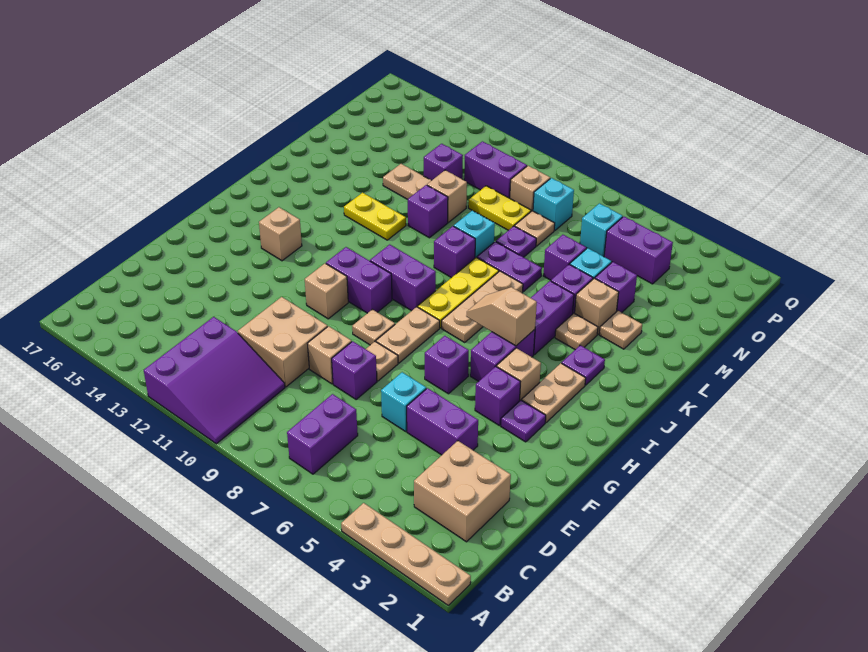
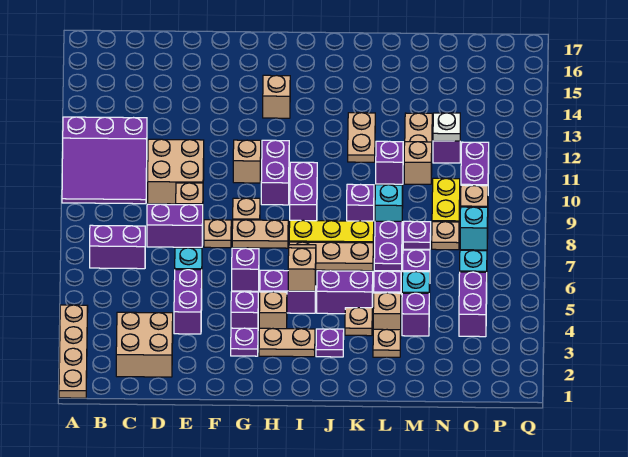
purple brick E8 level 1 -> purple brick D8:E8 level 1
yellow plate K12:K13 level 1 -> tan plate K12:K13 level 1
none -> white plate N12 level 2

